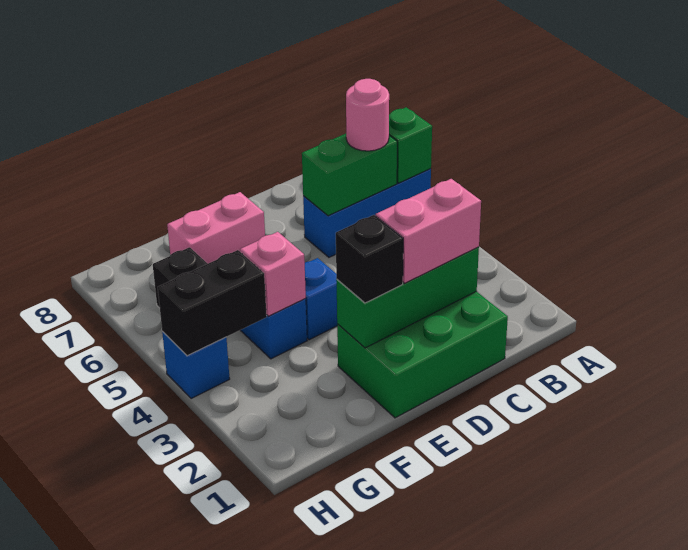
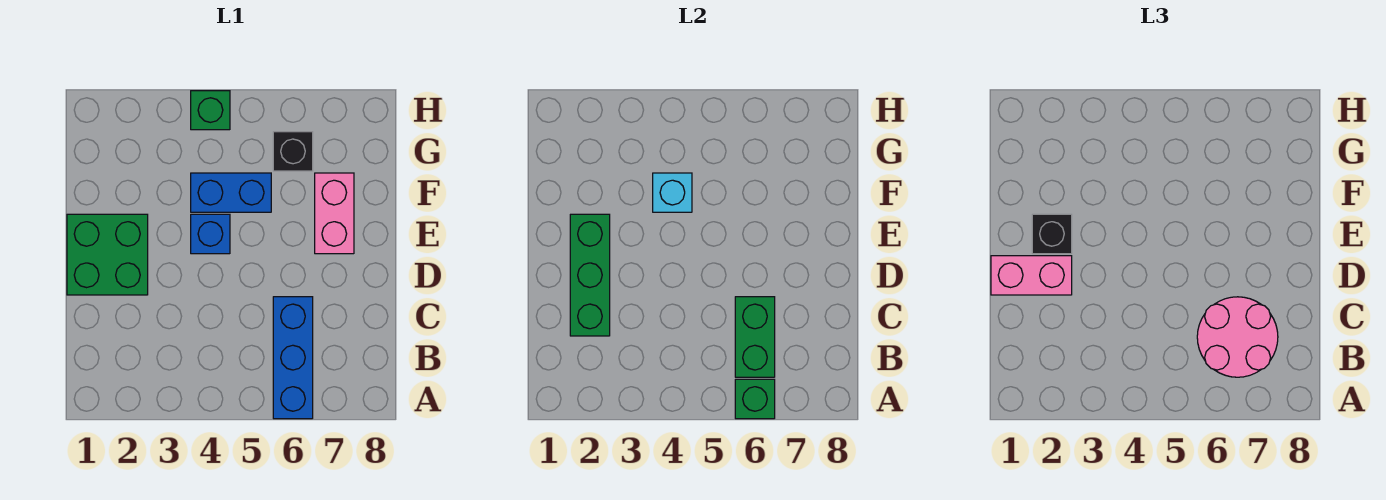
pink round brick B6 level 3 -> pink round brick B6:C7 level 3
green brick C1:E2 level 1 -> green brick D1:E2 level 1
pink brick C2:D2 level 3 -> pink brick D1:D2 level 3
pink brick F4 level 2 -> cyan brick F4 level 2
black brick G4:H4 level 2 -> none
blue brick H4 level 1 -> green brick H4 level 1

